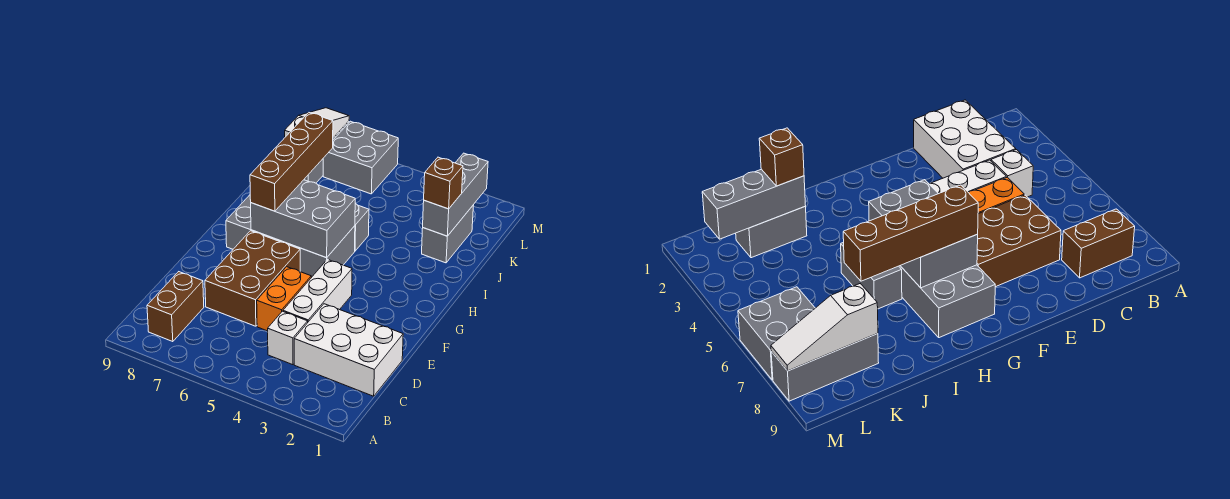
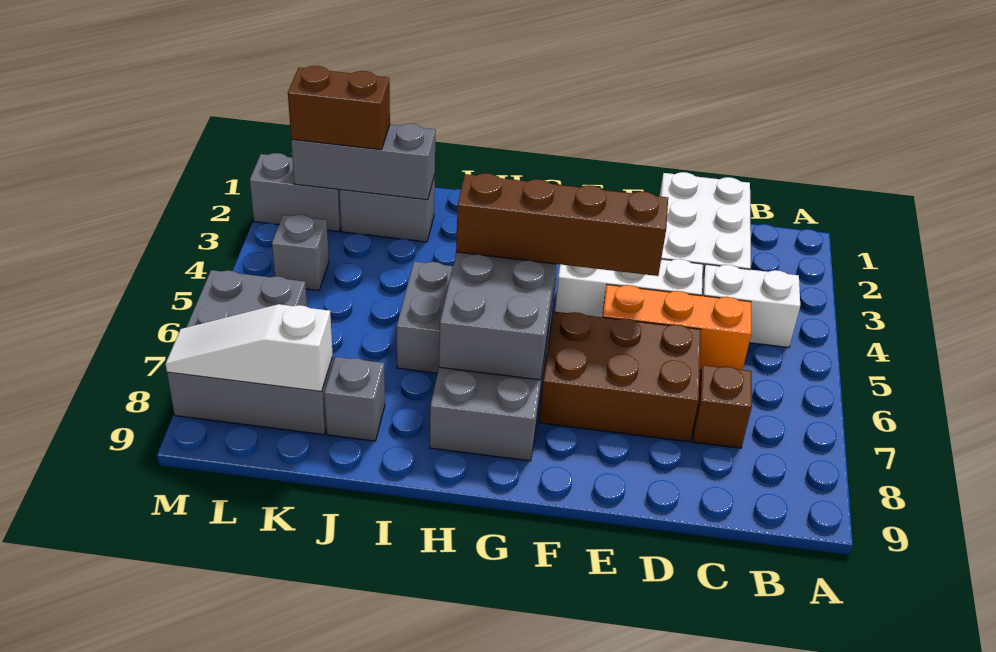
brown brick B8:C8 level 1 -> brown brick K2:L2 level 3
white brick C4 level 1 -> white brick B4:C4 level 1
orange brick D5:E5 level 1 -> orange brick C5:E5 level 1
brown brick G7:J7 level 3 -> brown brick E5:H5 level 3
brown brick J2 level 3 -> brown brick C7 level 1
none -> grey brick J8 level 1
none -> grey brick L2:M2 level 1
none -> grey brick L4 level 1

